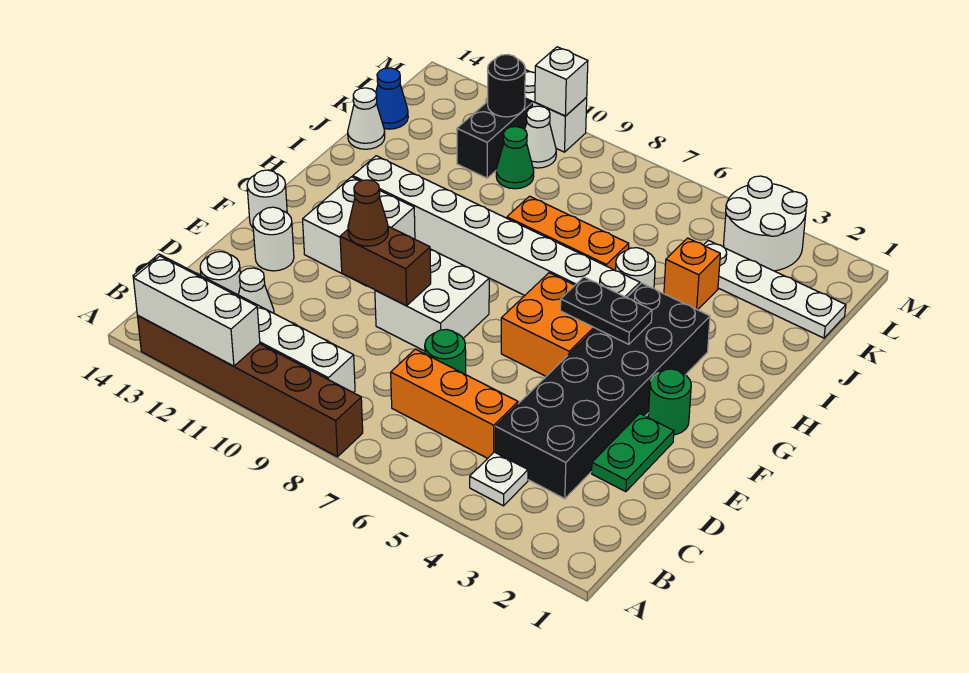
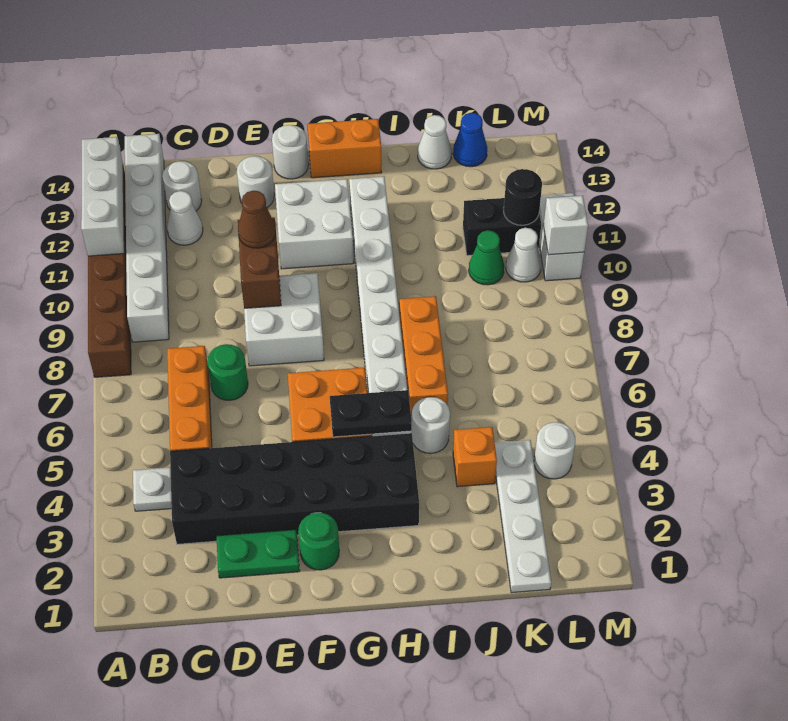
black plate G4:G5 level 2 -> black plate G5:H5 level 2
none -> orange brick G14:H14 level 1
white round brick L3:M4 level 1 -> white round brick L4 level 1

